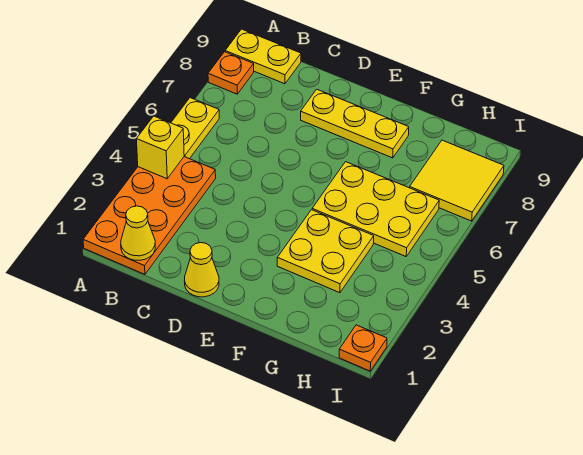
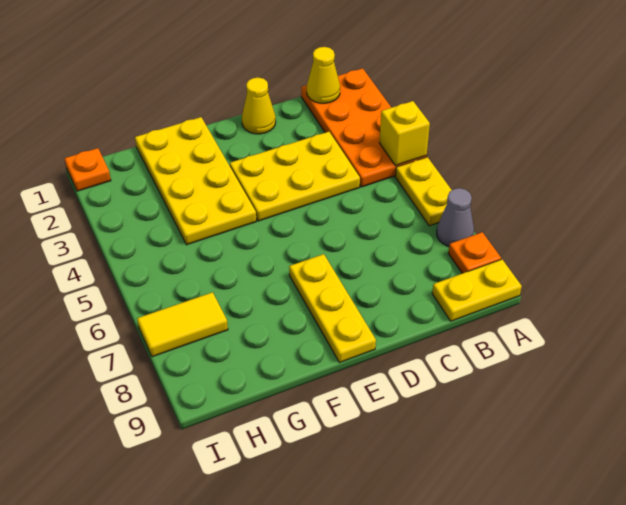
none -> grey cone A7 level 1
yellow plate D8:F8 level 1 -> yellow plate E7:E9 level 1
yellow plate F3:G4 level 1 -> yellow plate F1:G4 level 1
yellow plate F5:H6 level 1 -> yellow plate C3:E4 level 1
yellow tile H7:I8 level 1 -> yellow tile H7:I7 level 1

